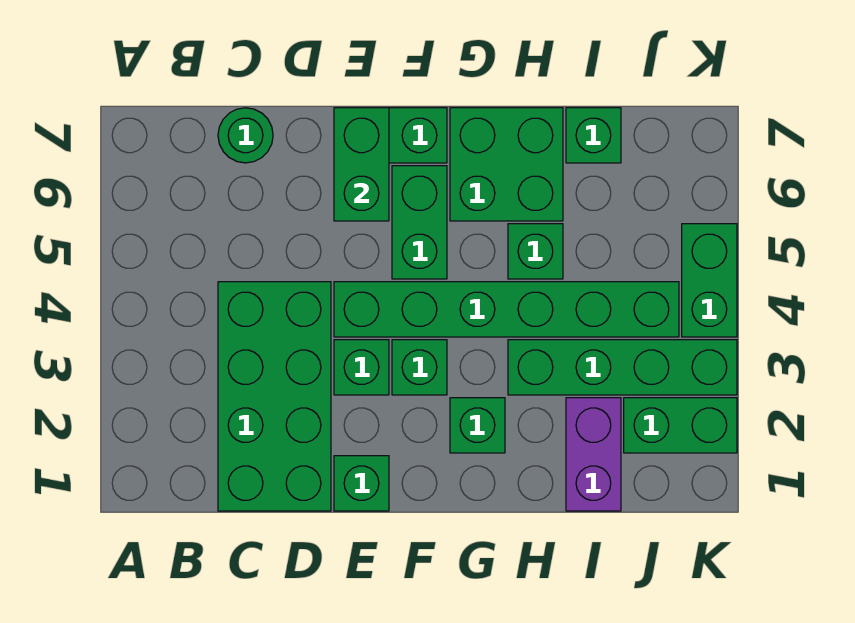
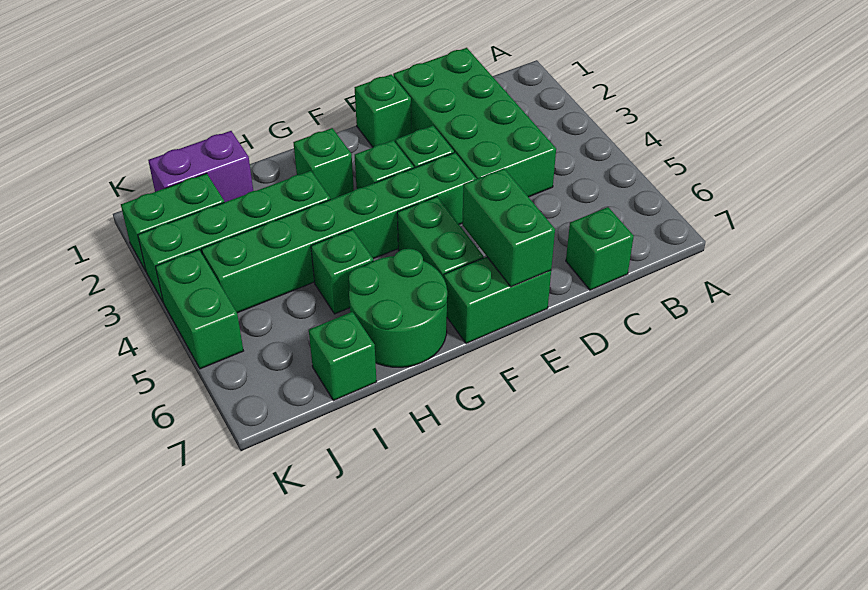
green round brick C7 level 1 -> green brick C7 level 1
green brick G6:H7 level 1 -> green round brick G6:H7 level 1
purple brick I1:I2 level 1 -> purple brick I1:J1 level 1

